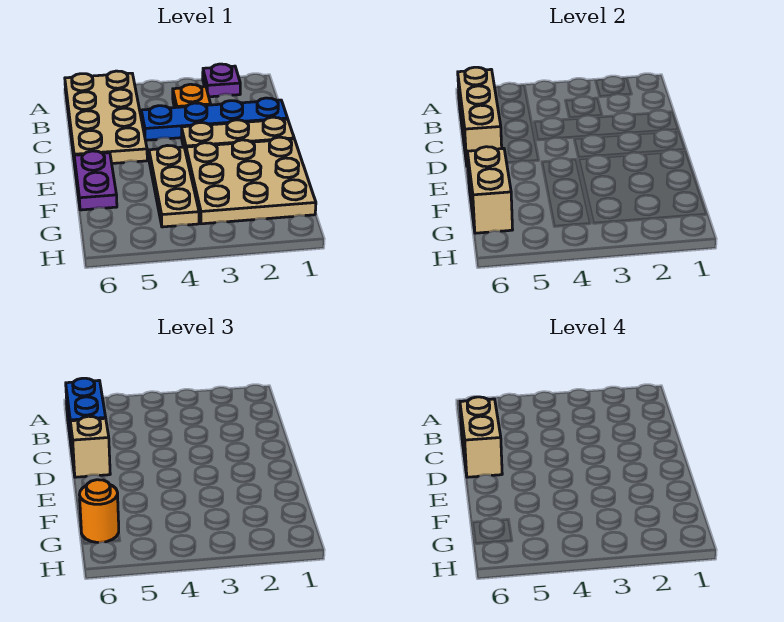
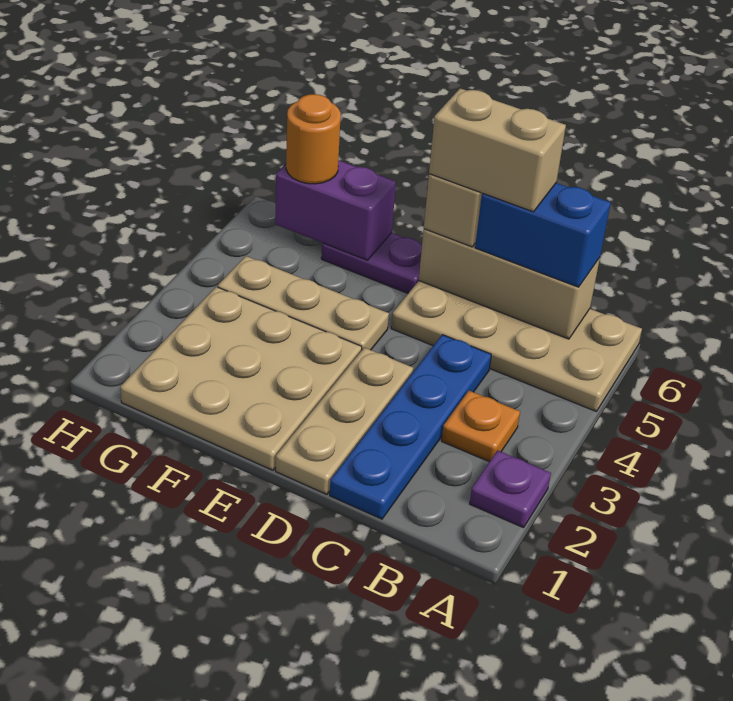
tan brick F6:G6 level 2 -> purple brick F6:G6 level 2

